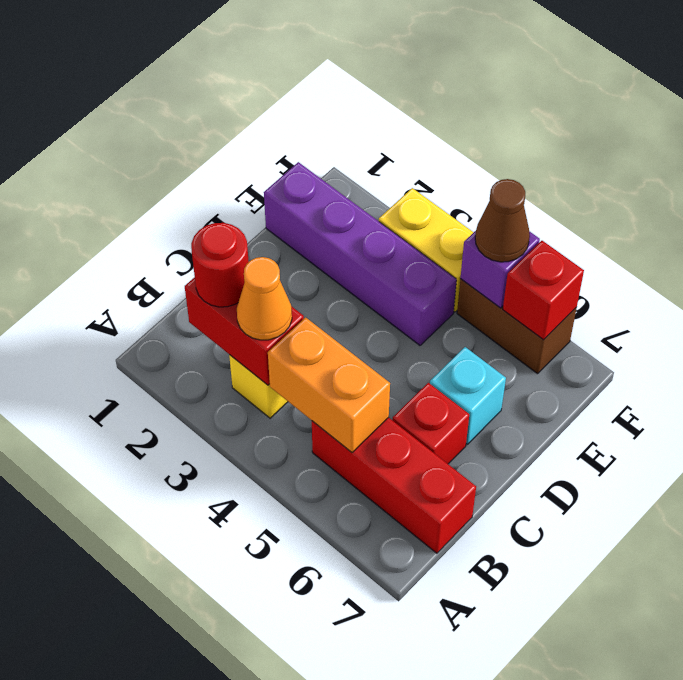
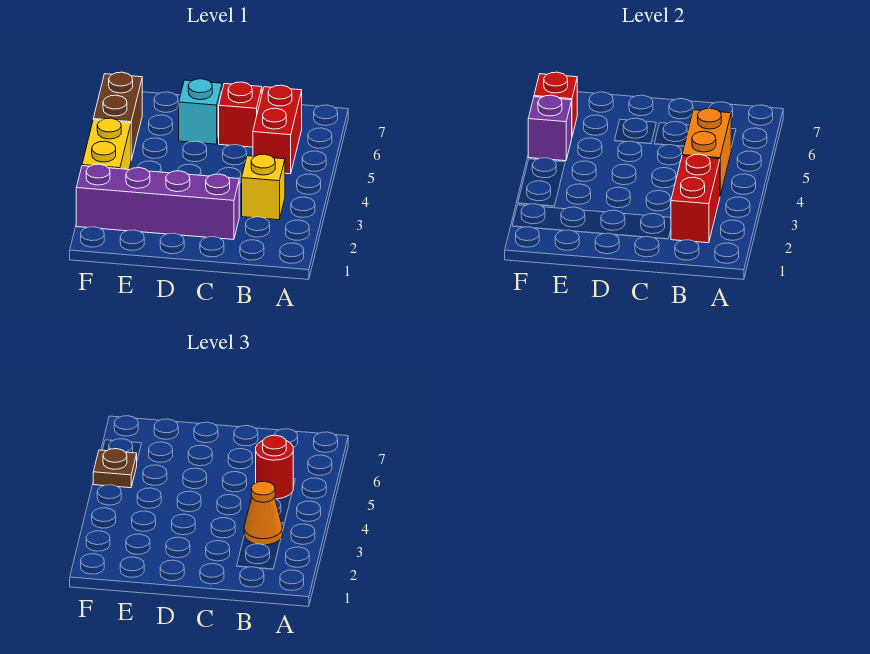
red round brick B2 level 3 -> red round brick B5 level 3
red brick B5:B7 level 1 -> red brick B5:B6 level 1
purple brick E1:E4 level 1 -> purple brick C2:F2 level 1
brown cone F5 level 3 -> brown plate F5 level 3

